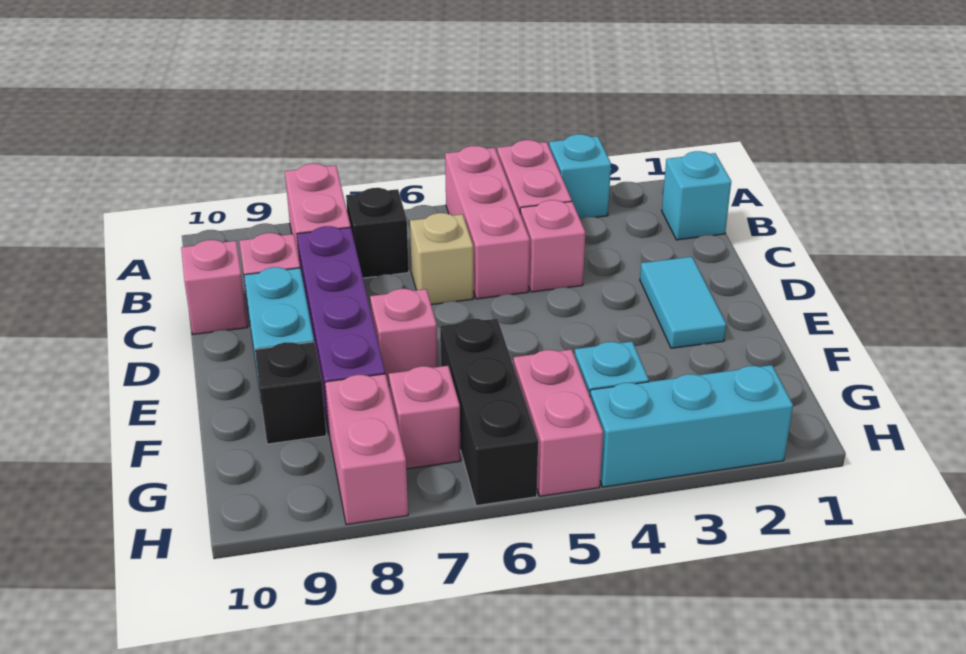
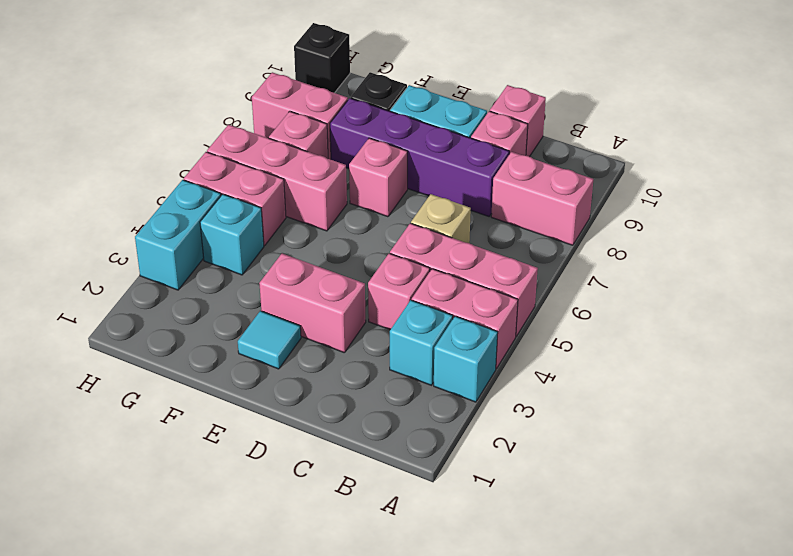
cyan brick B1 level 1 -> cyan brick B3 level 1
black brick B7 level 1 -> black brick H10 level 1
cyan tile D2:E2 level 1 -> cyan tile E2 level 1
none -> pink brick D3:E3 level 1
black brick F6:H6 level 1 -> pink brick F6:H6 level 1
cyan brick H2:H4 level 1 -> cyan brick H3:H4 level 1

